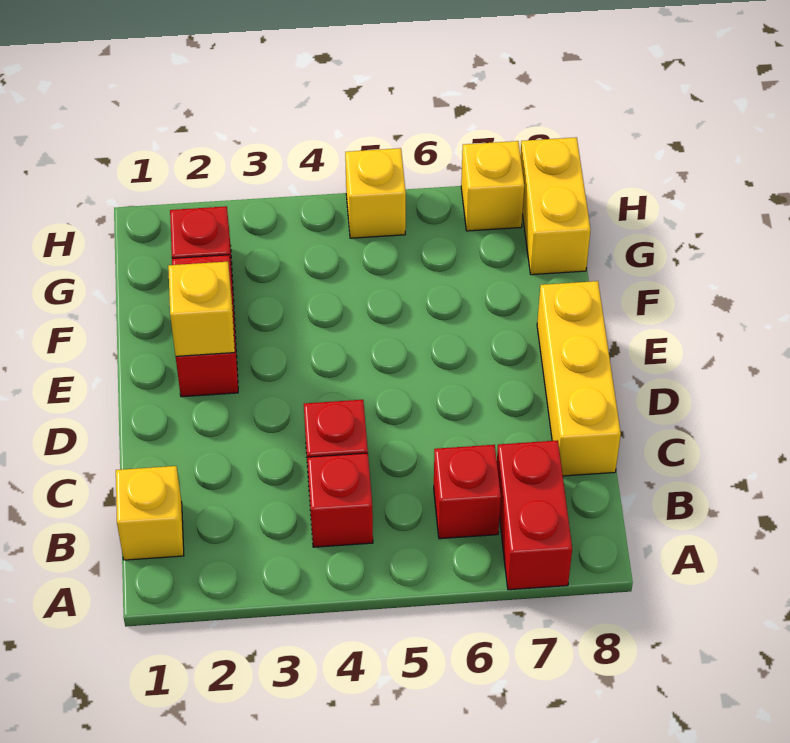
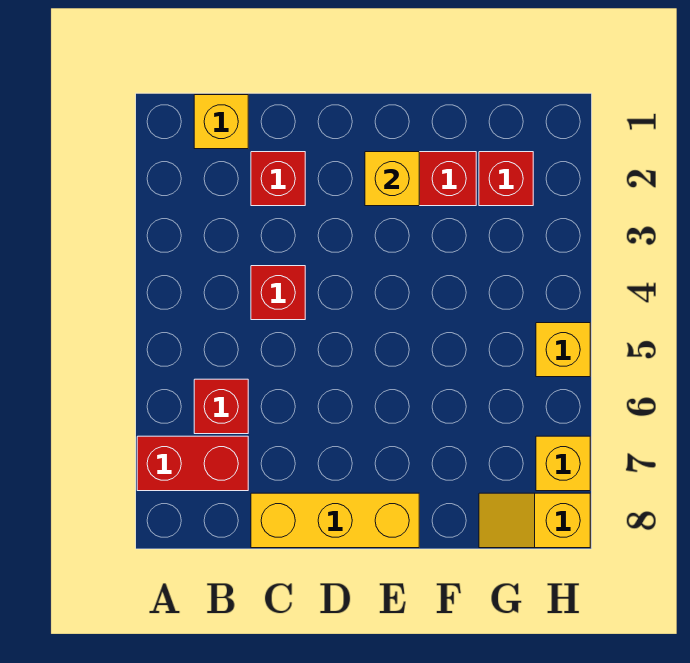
red brick B4 level 1 -> red brick C2 level 1
yellow brick G8:H8 level 1 -> yellow slope G8:H8 level 1 top H

